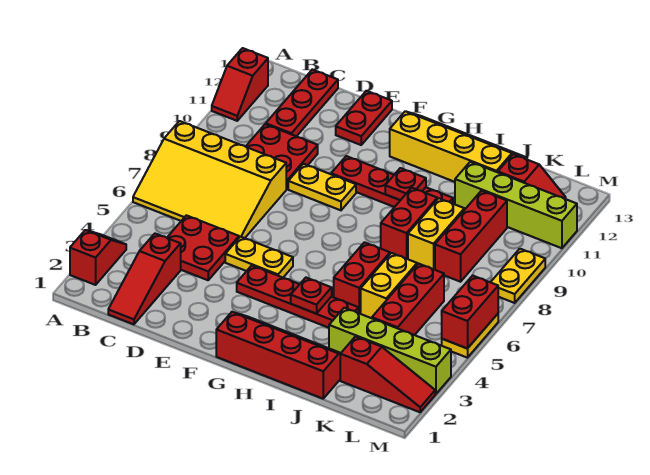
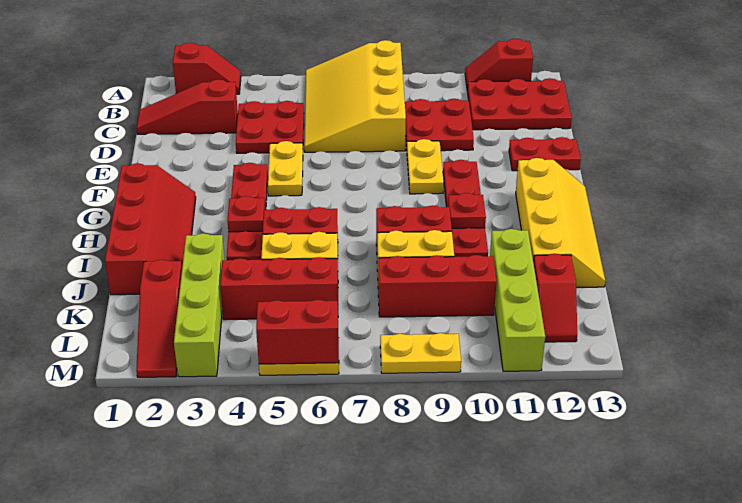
red plate C11:C13 level 1 -> red plate B11:C13 level 1

